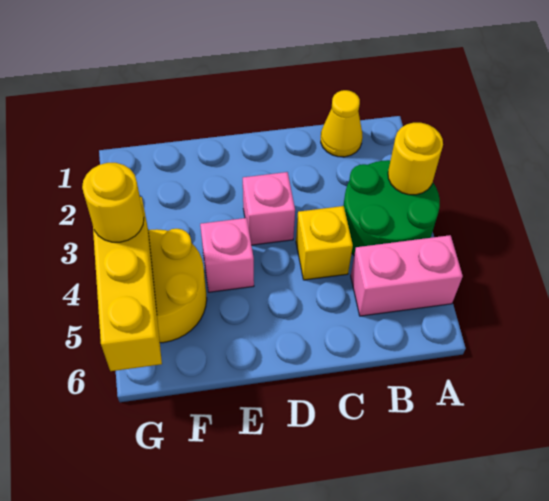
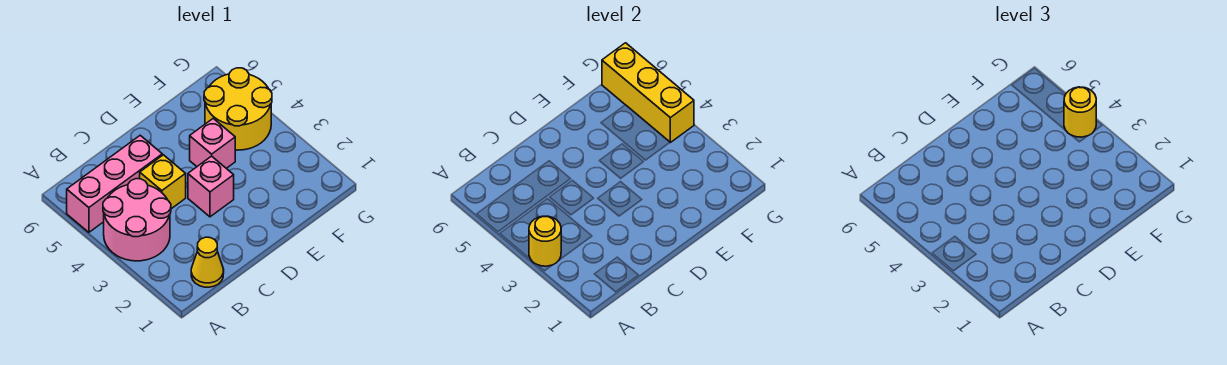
green round brick A3:B4 level 1 -> pink round brick A3:B4 level 1
pink brick A5:B5 level 1 -> pink brick A5:C5 level 1

